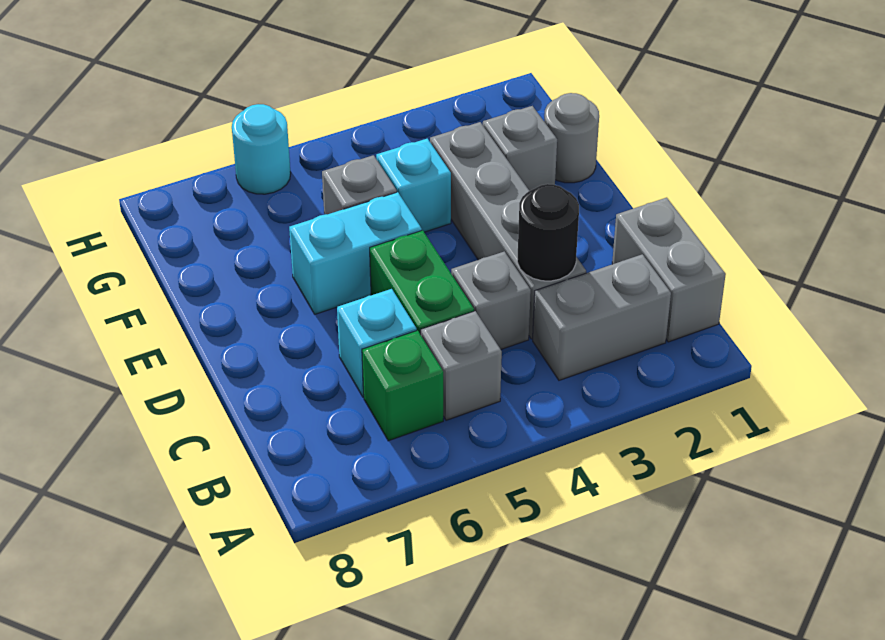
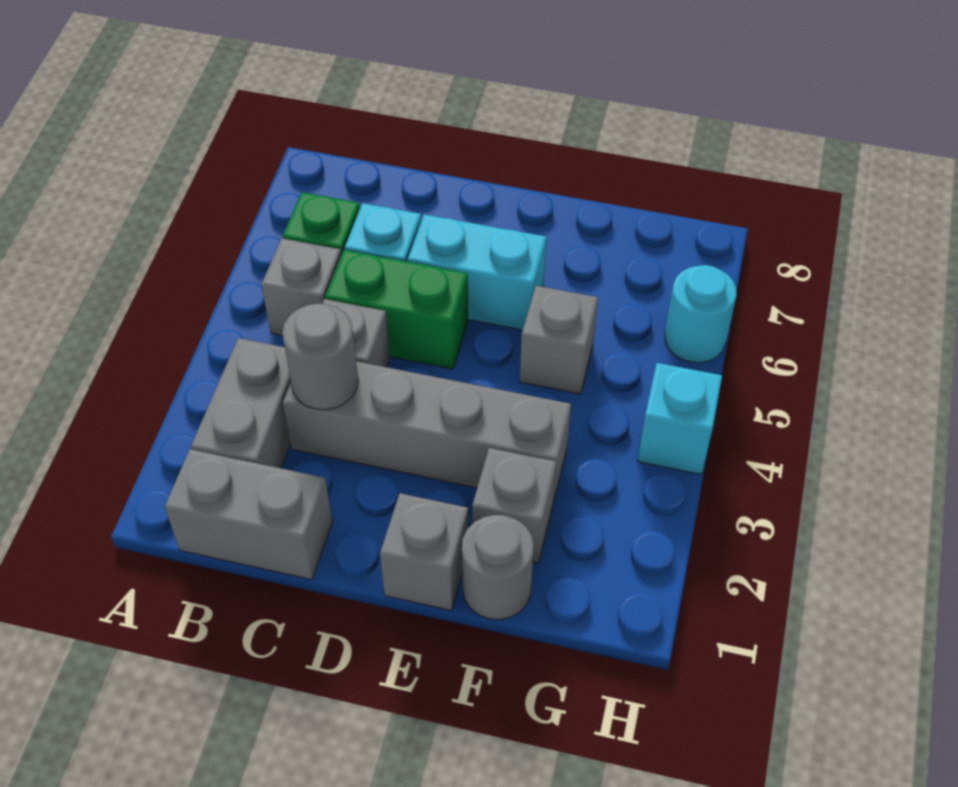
black round brick C3 level 2 -> grey round brick C3 level 2
none -> grey brick E1 level 1
cyan brick E5:E6 level 1 -> cyan brick D6:E6 level 1
cyan brick F4 level 1 -> cyan brick H4 level 1

